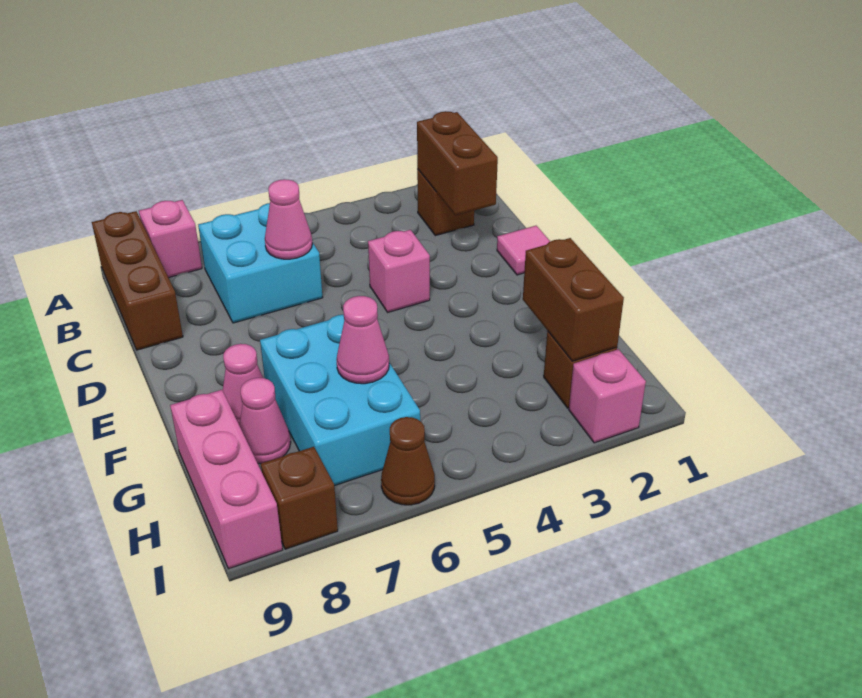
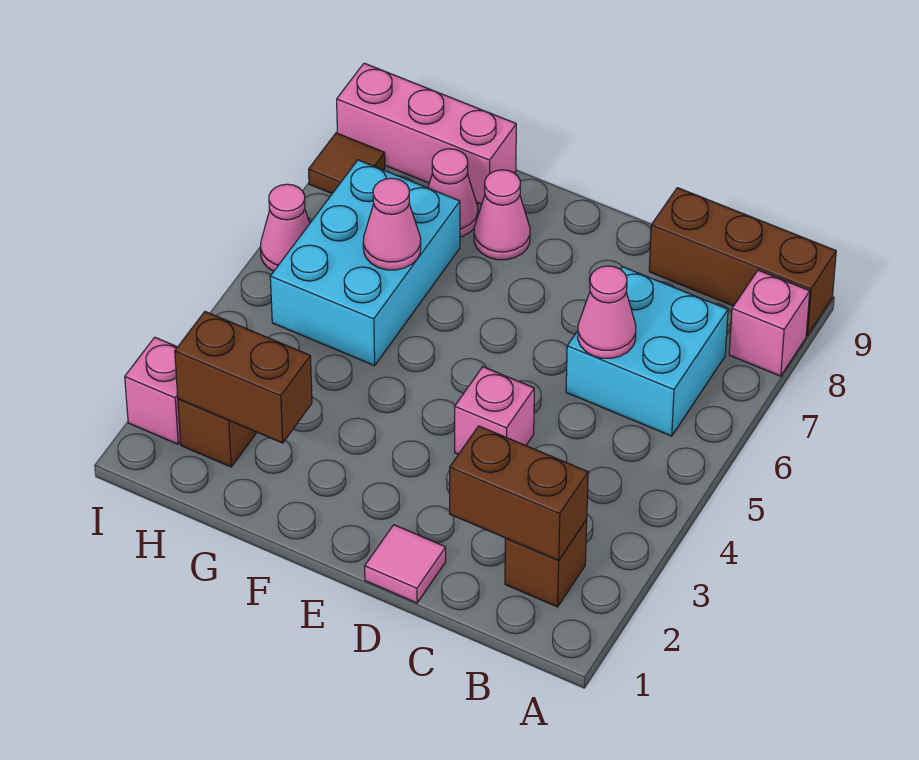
cyan brick F6:H7 level 1 -> cyan brick G5:H7 level 1
brown cone I6 level 1 -> pink cone I6 level 1
brown brick I8 level 1 -> brown tile I8 level 1

